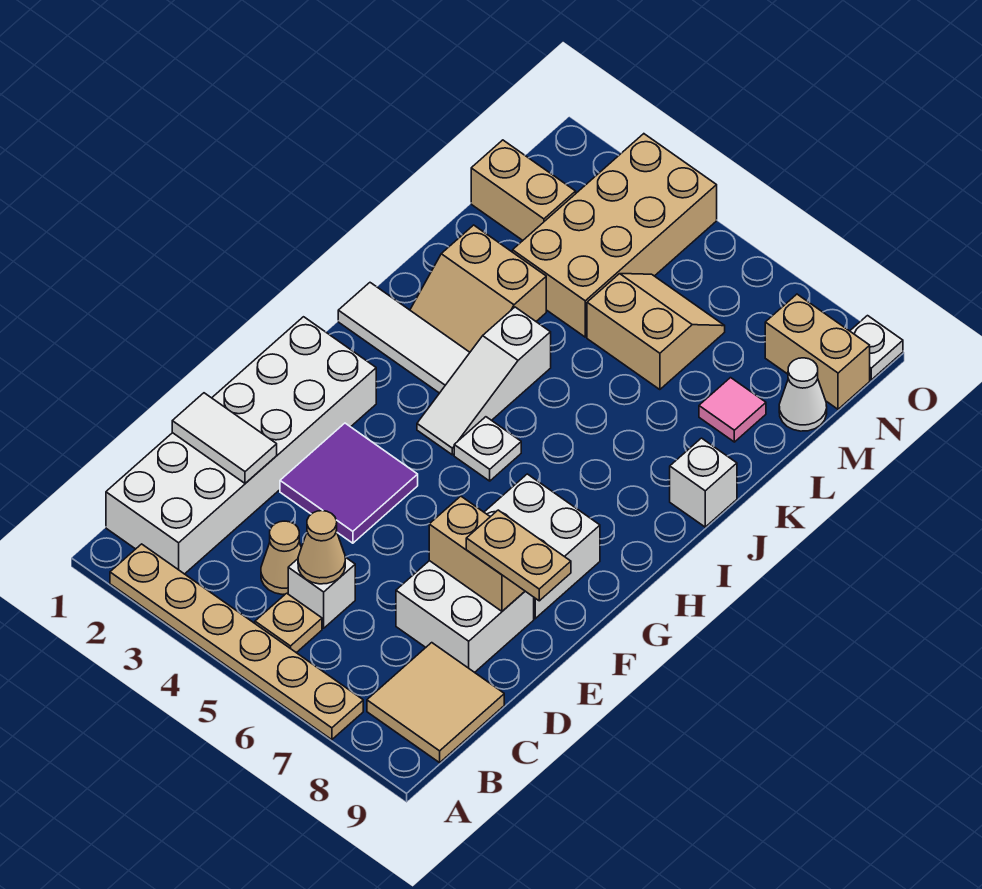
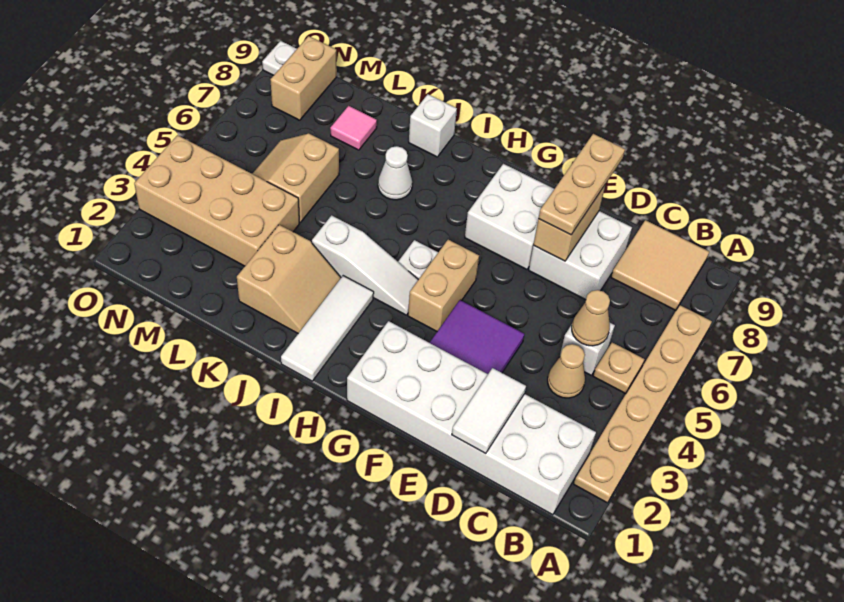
tan plate E8:E9 level 3 -> tan plate E7:E9 level 3
tan brick M1:M2 level 1 -> tan brick G4:G5 level 1
white cone M9 level 1 -> white cone J7 level 1

